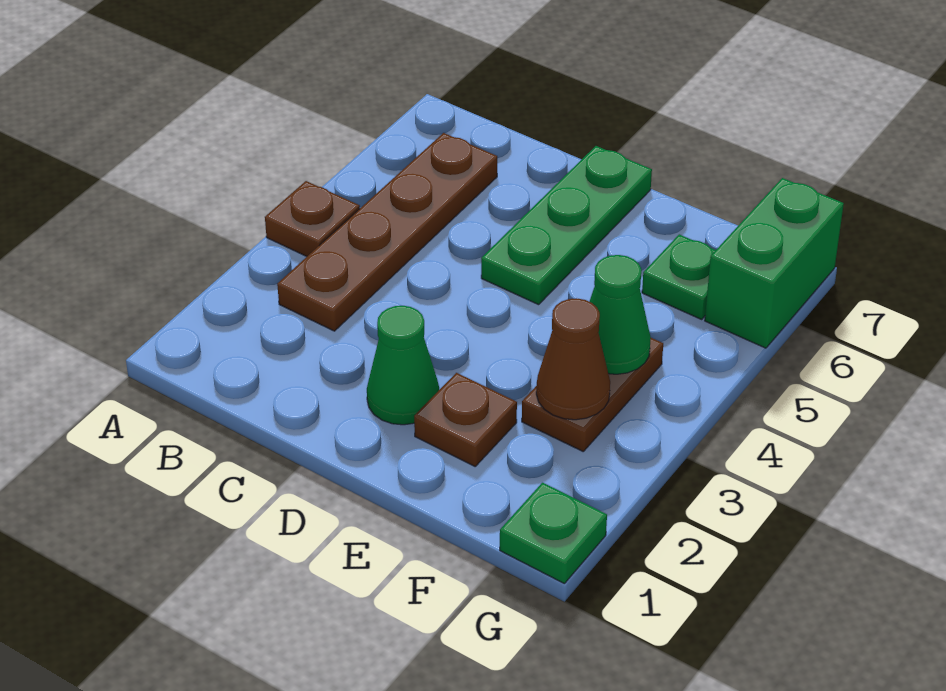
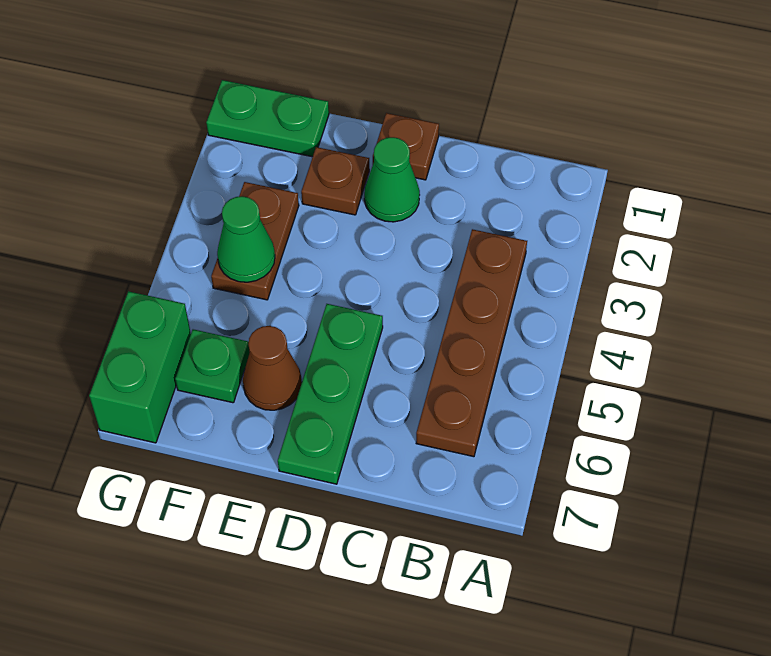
brown plate A4 level 1 -> brown plate D1 level 1
brown cone F3 level 2 -> brown cone E6 level 1
green plate G1 level 1 -> green plate F1:G1 level 1

